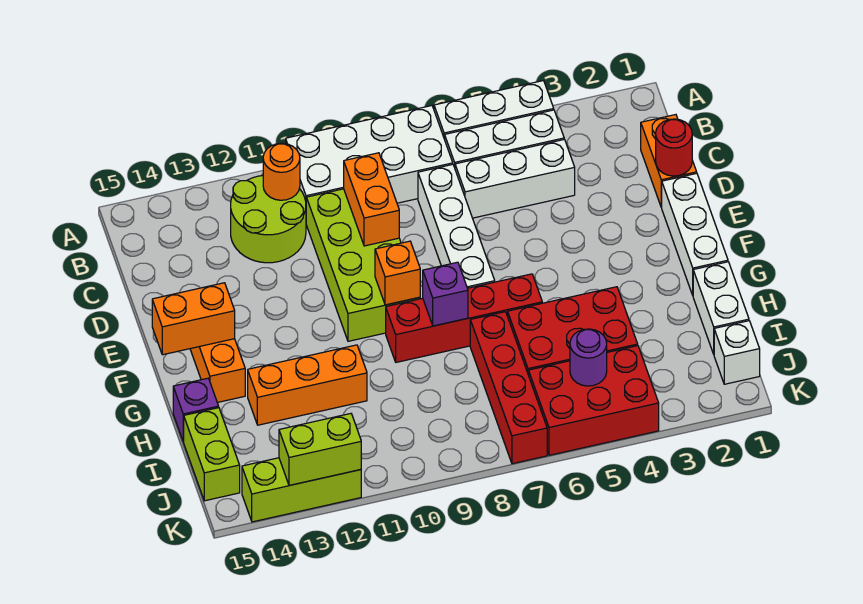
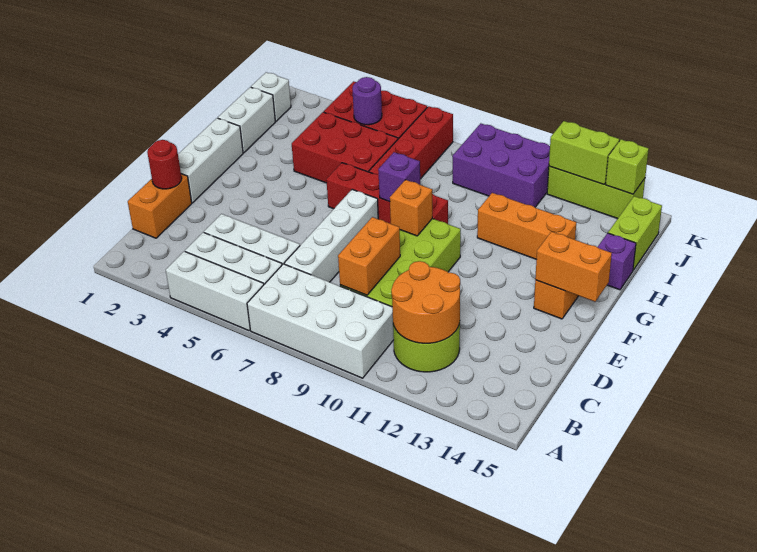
orange round brick B11 level 2 -> orange round brick B11:C12 level 2
none -> purple brick J9:K11 level 1
none -> lime brick K14 level 2

